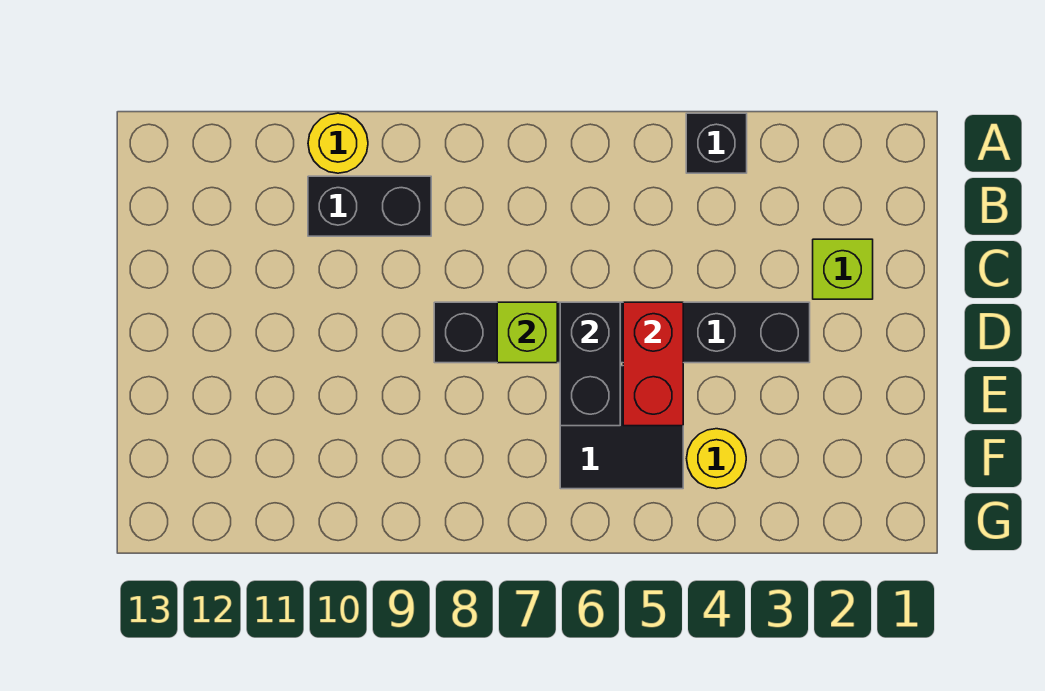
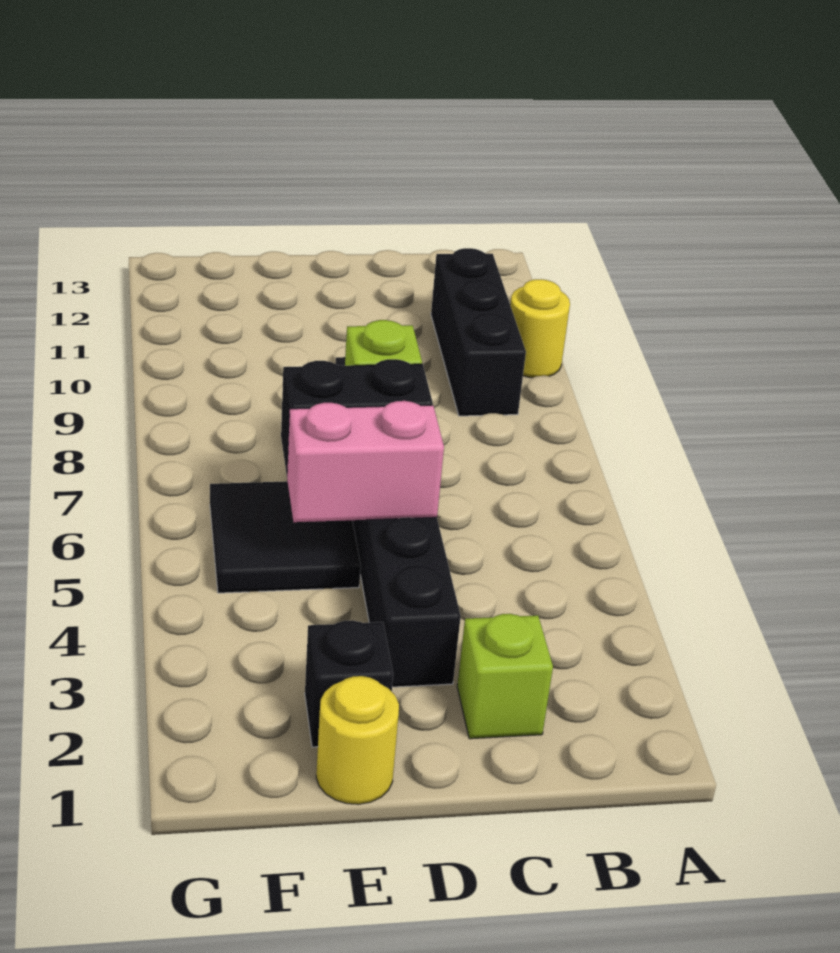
black brick A4 level 1 -> black brick E2 level 1
black brick B9:B10 level 1 -> black brick B9:B11 level 1
red brick D5:E5 level 2 -> pink brick D5:E5 level 2
yellow round brick F4 level 1 -> yellow round brick E1 level 1

